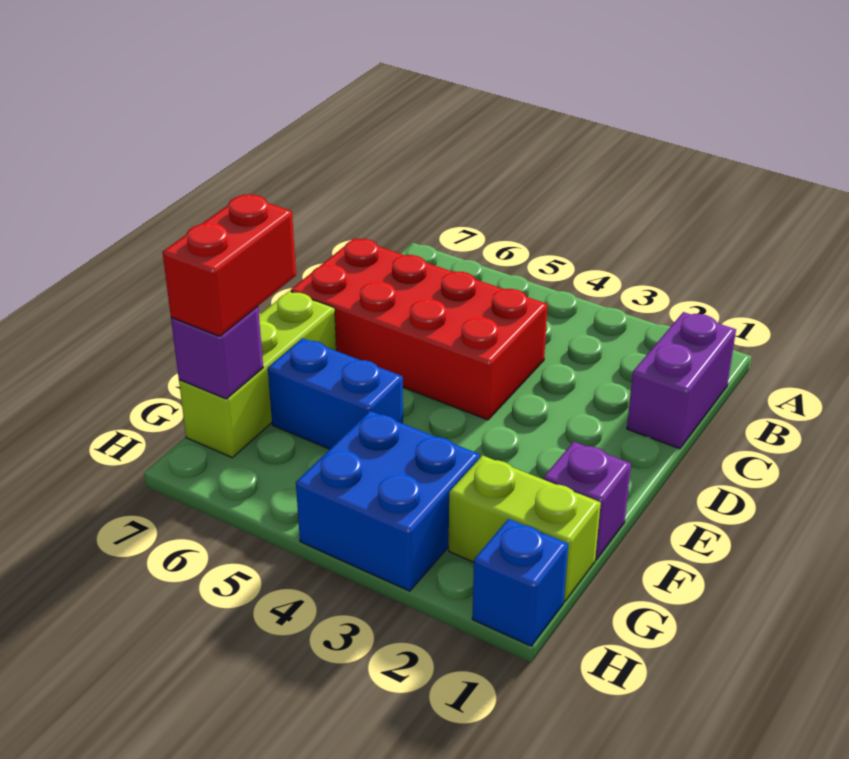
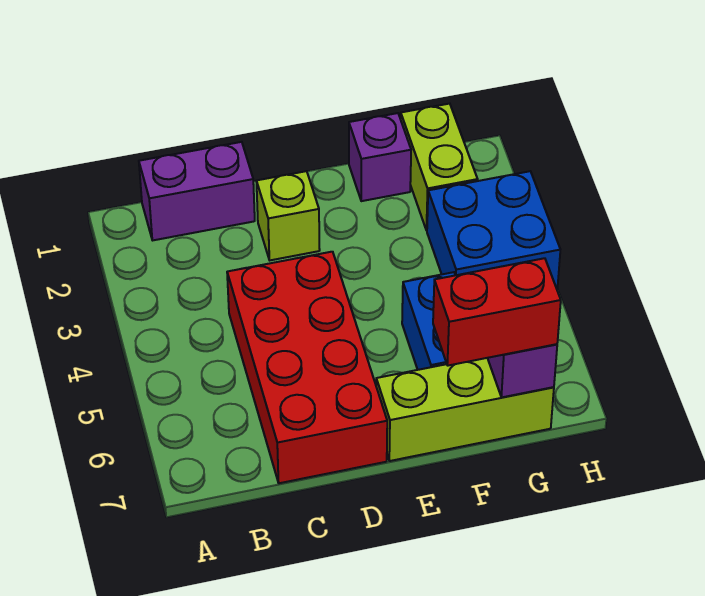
none -> lime brick D2 level 1
blue brick H1 level 1 -> none

